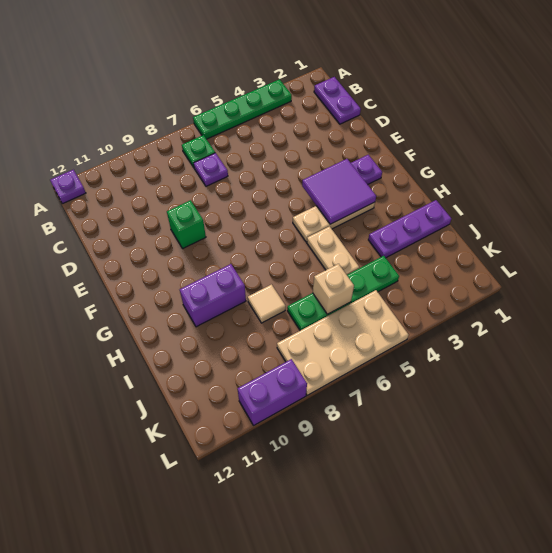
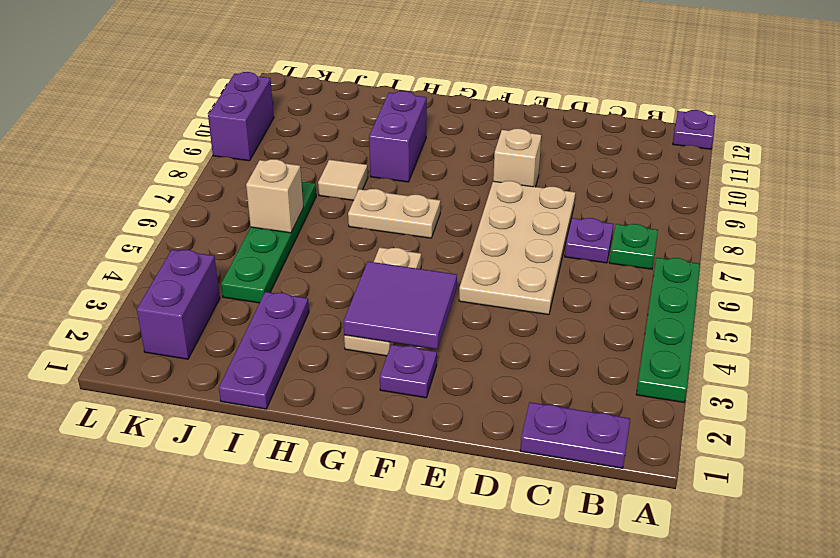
green brick E9 level 1 -> tan brick E9 level 1
tan plate H5:I5 level 1 -> tan plate G7:H7 level 1
none -> purple brick K2:K3 level 1
tan plate K5:L8 level 1 -> tan plate D5:E8 level 1

